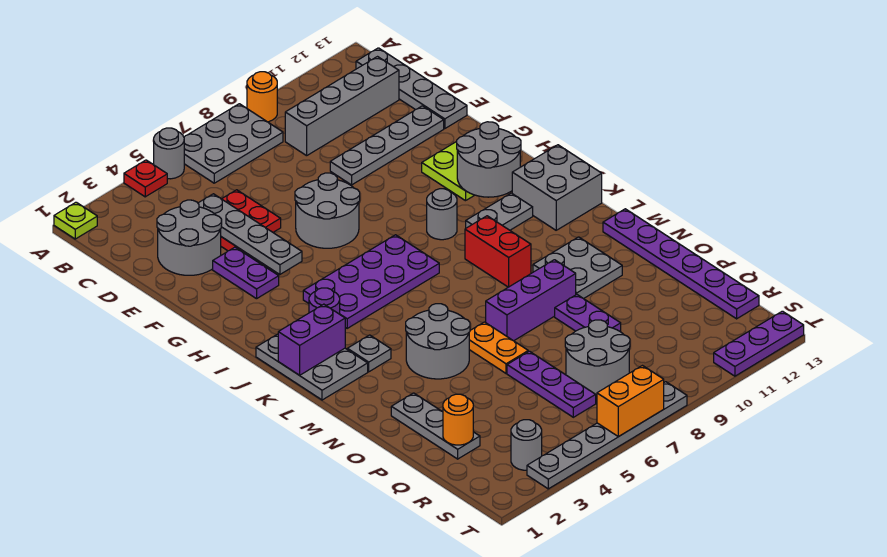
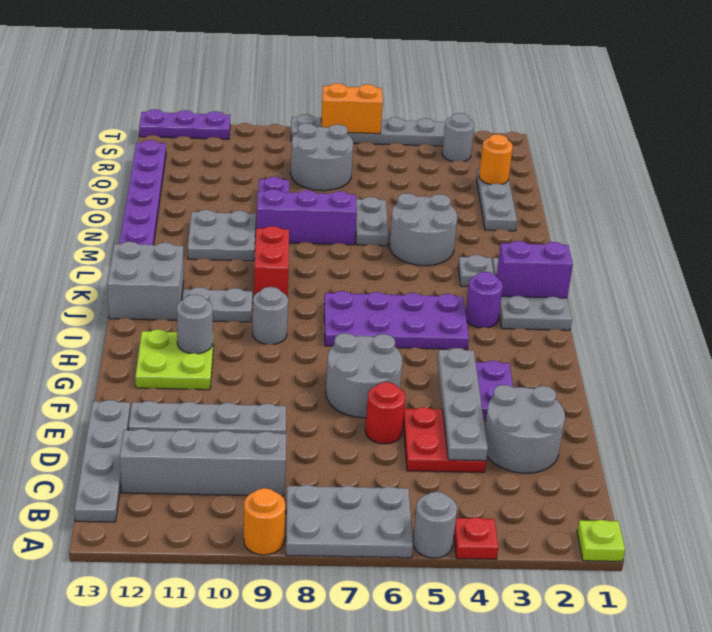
none -> red round brick E6 level 1
grey round brick H11:I12 level 2 -> grey round brick H11 level 2
orange plate N6:O6 level 1 -> grey plate N6:O6 level 1
purple plate P6:R6 level 1 -> none

